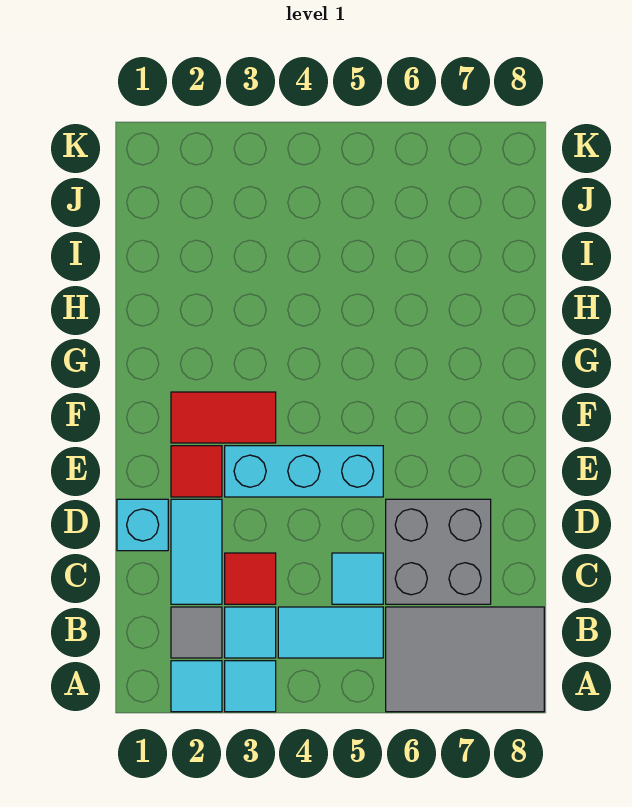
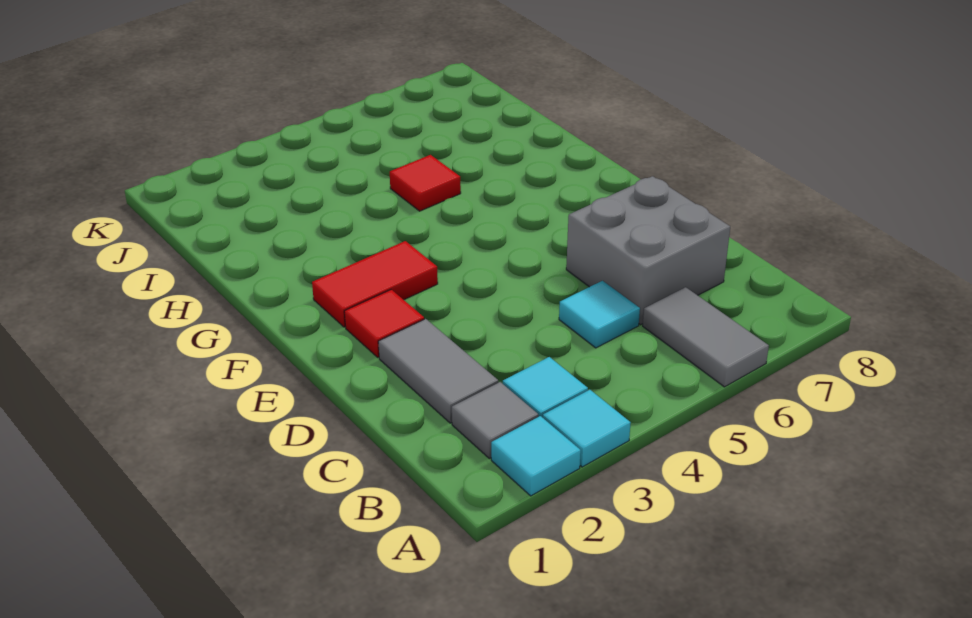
grey tile A6:B8 level 1 -> grey tile A6:B6 level 1
cyan tile B4:B5 level 1 -> none
cyan tile C2:D2 level 1 -> grey tile C2:D2 level 1
red tile C3 level 1 -> red tile H5 level 1
cyan brick D1 level 1 -> none
cyan brick E3:E5 level 1 -> none

